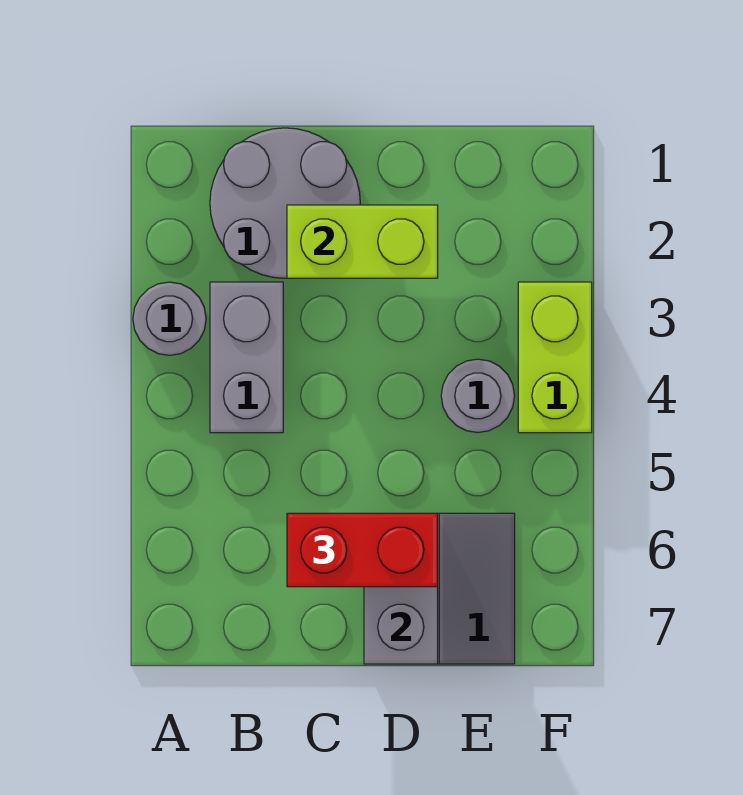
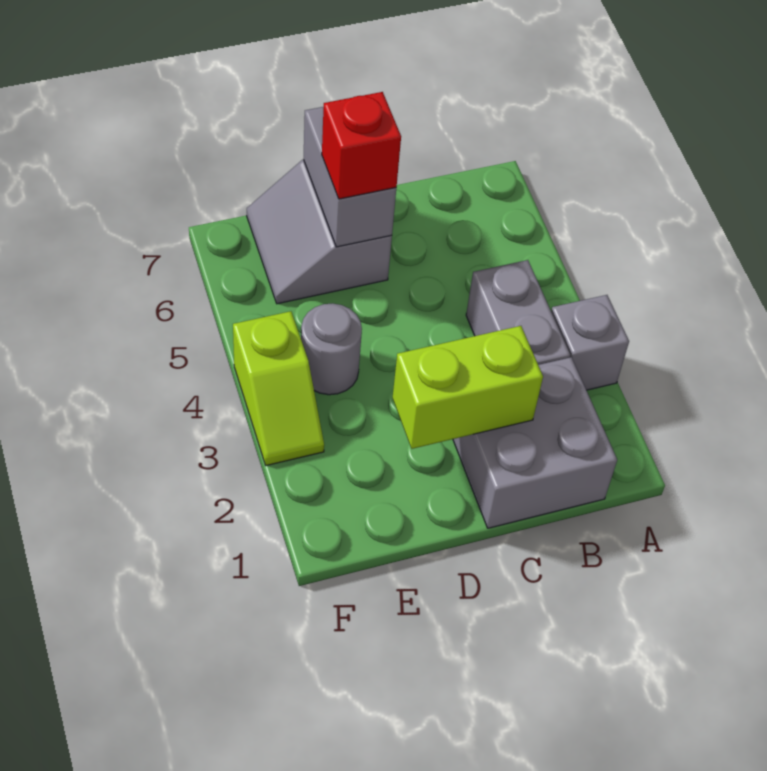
grey round brick A3 level 1 -> grey brick A3 level 1
grey round brick B1:C2 level 1 -> grey brick B1:C2 level 1
red brick C6:D6 level 3 -> red brick D6 level 3
lime brick F3:F4 level 1 -> lime slope F3:F4 level 1 top 4

